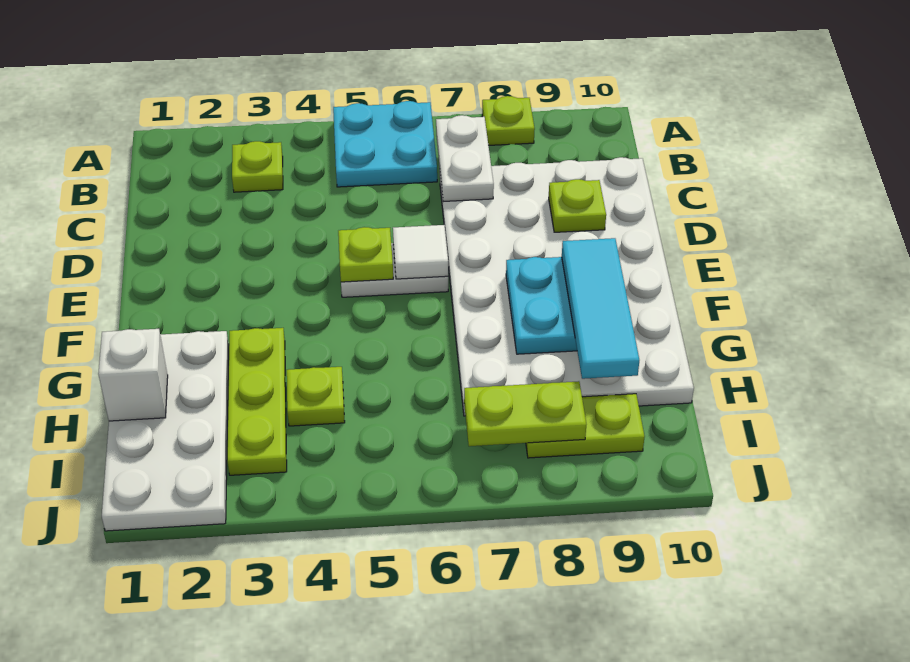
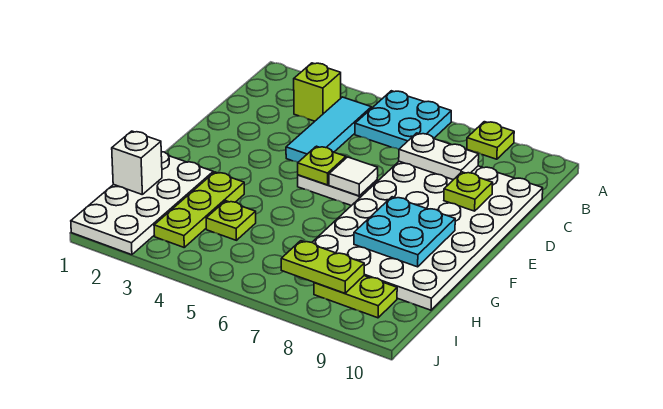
lime plate B3 level 1 -> lime brick B3 level 1
white plate B7:C7 level 2 -> white plate C7:C8 level 2
cyan tile F9:H9 level 3 -> cyan tile B4:D4 level 1

